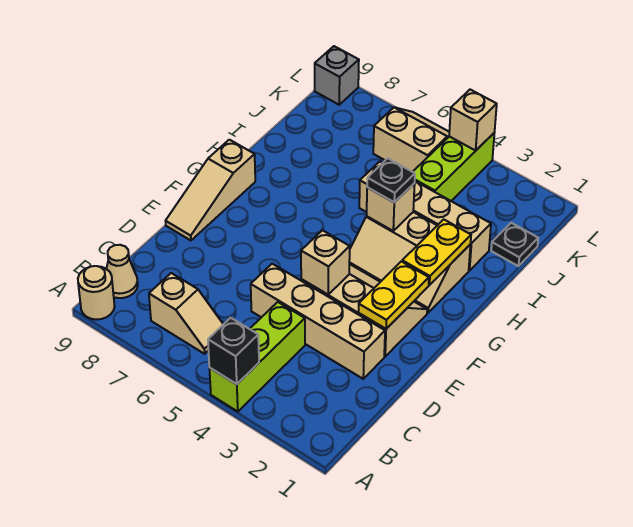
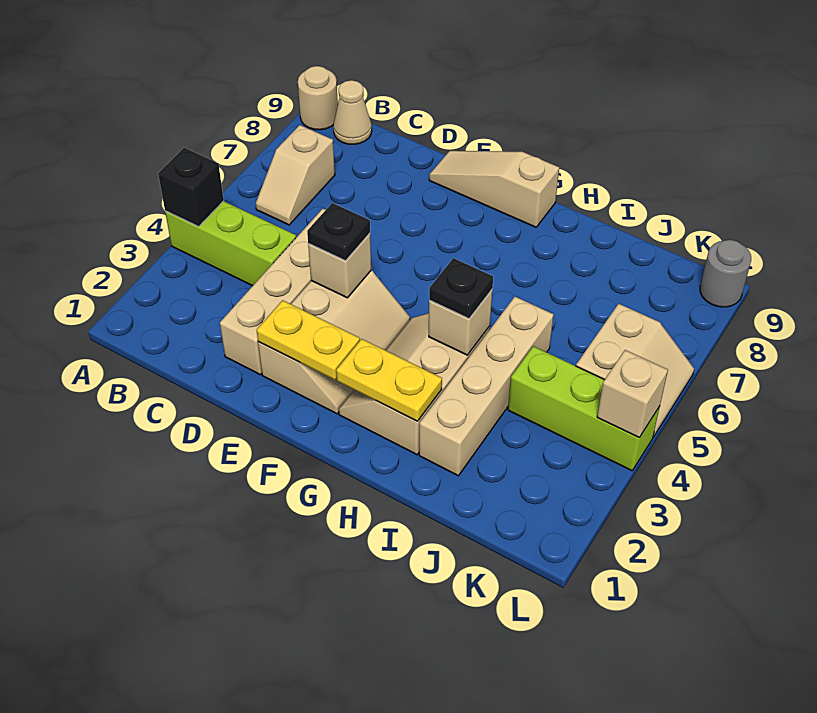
black plate J1 level 1 -> black plate E4 level 3
grey brick L9 level 1 -> grey round brick L9 level 1

